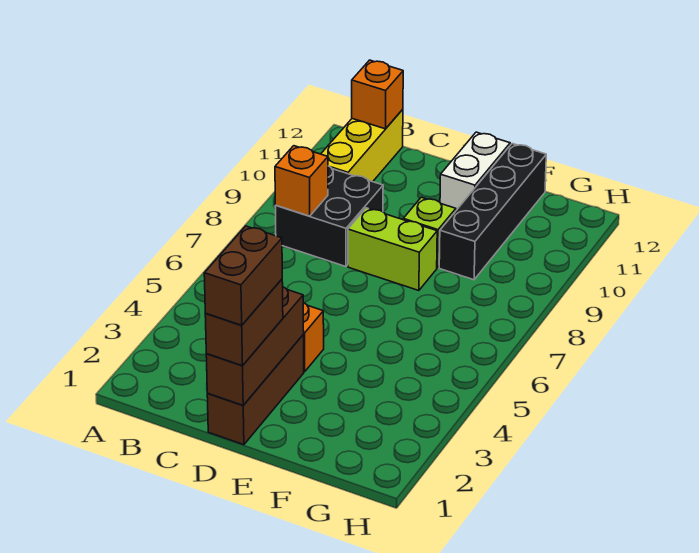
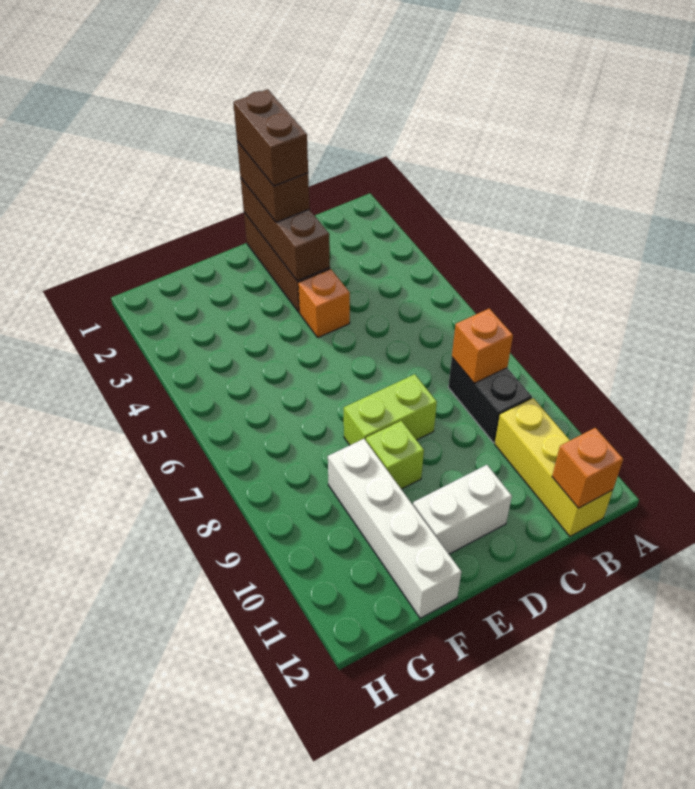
black brick B8:C9 level 1 -> black brick B8:B9 level 1
white brick E11:E12 level 1 -> white brick D11:E11 level 1
black brick F9:F12 level 1 -> white brick F9:F12 level 1

